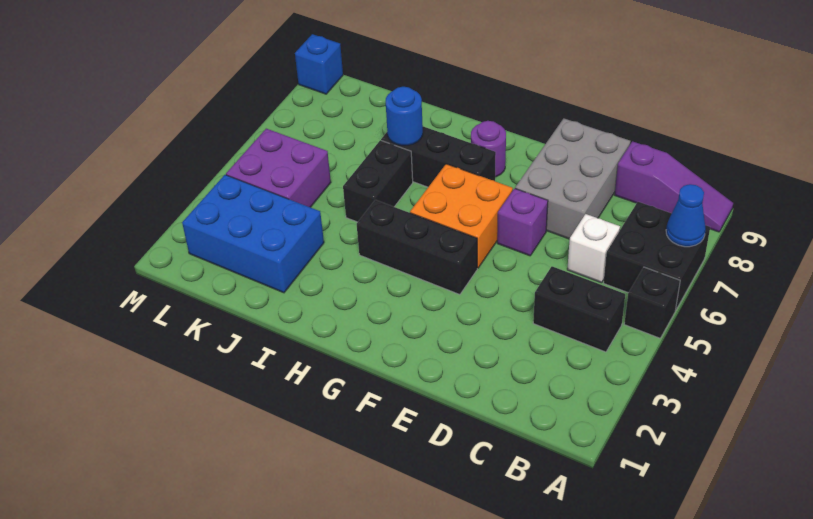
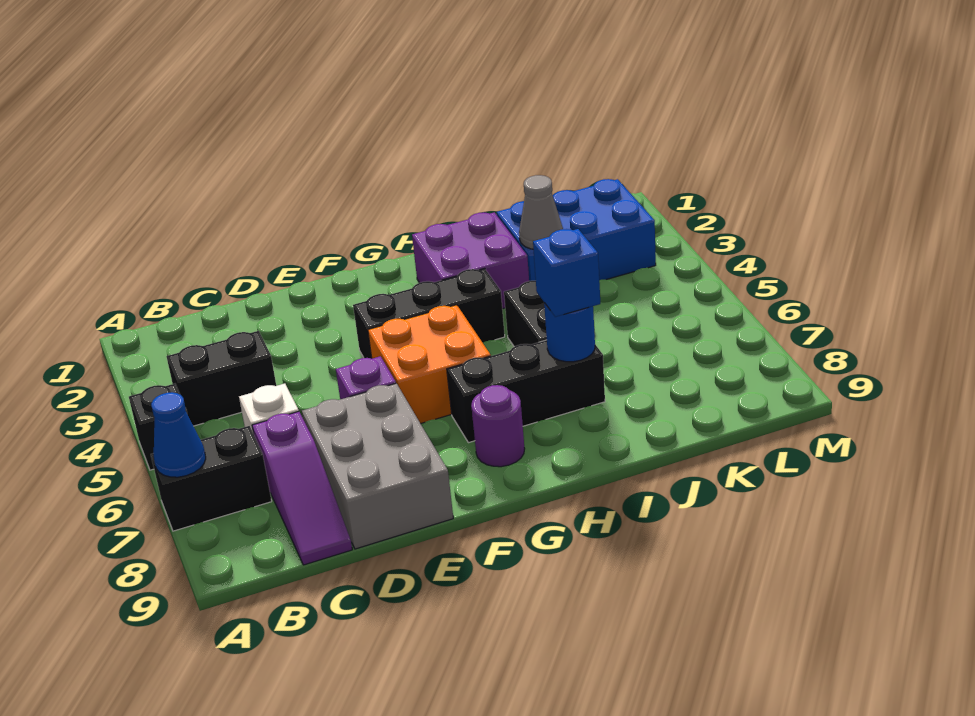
black brick A6:B7 level 1 -> black brick A7:B7 level 1
purple slope A9:C9 level 1 top C -> purple slope C7:C9 level 1 top 7
none -> grey cone J3 level 2
purple brick K4:L5 level 1 -> purple brick H2:I3 level 1
blue brick M9 level 1 -> blue brick I7 level 3

